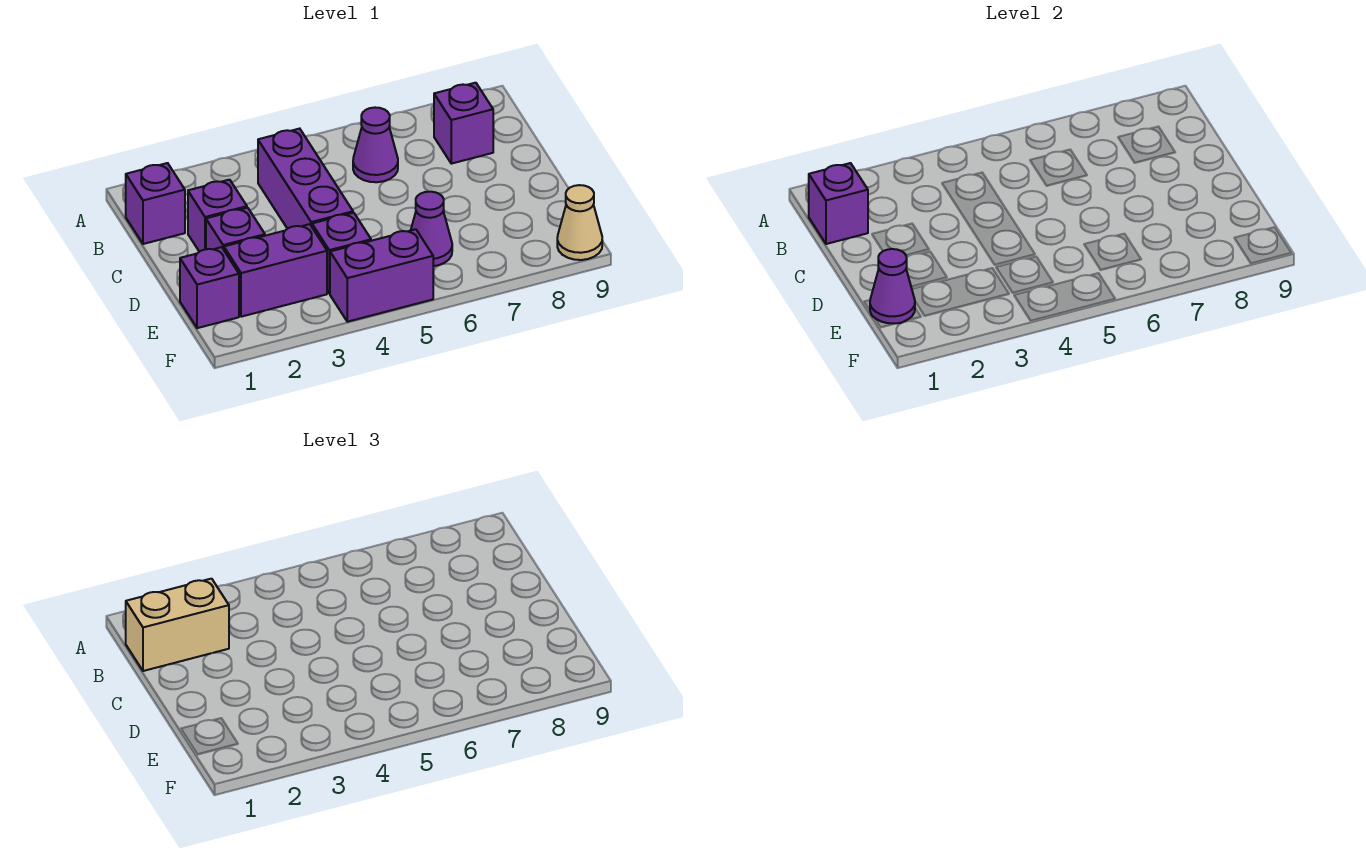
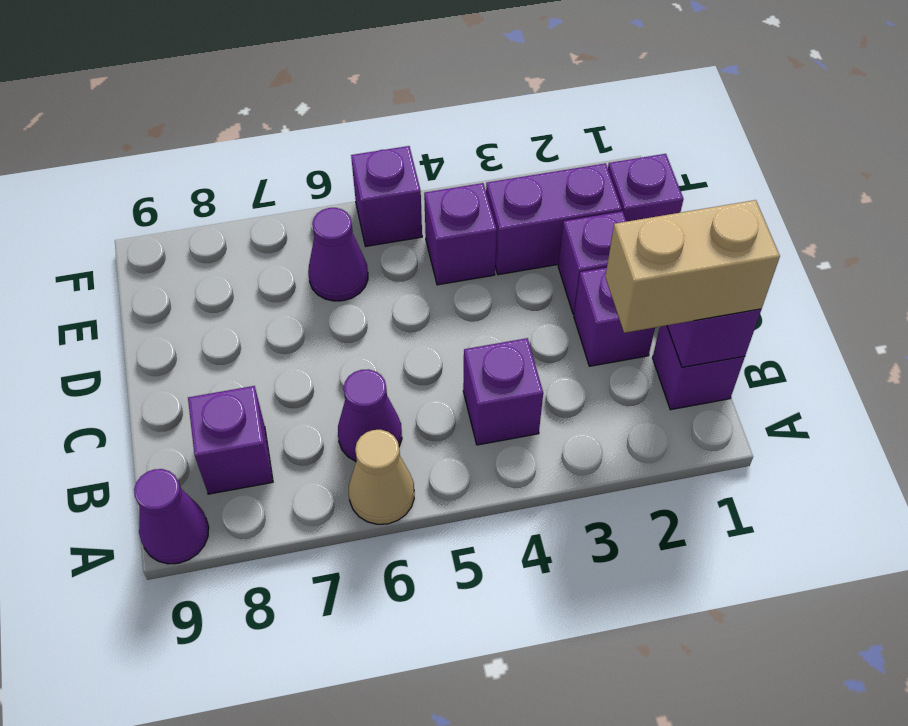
purple brick B4:D4 level 1 -> purple brick B4 level 1
purple cone E1 level 2 -> purple cone A9 level 1
purple brick F4:F5 level 1 -> purple brick F5 level 1
tan cone F9 level 1 -> tan cone A6 level 1

